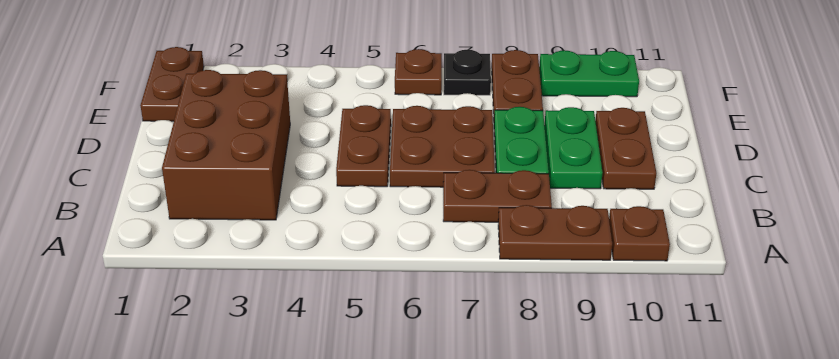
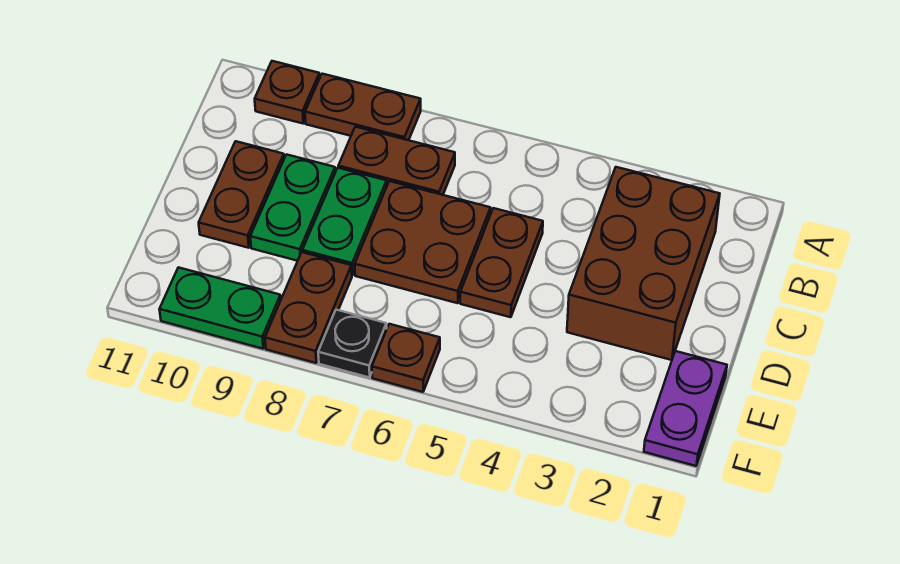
brown plate E1:F1 level 1 -> purple plate E1:F1 level 1

